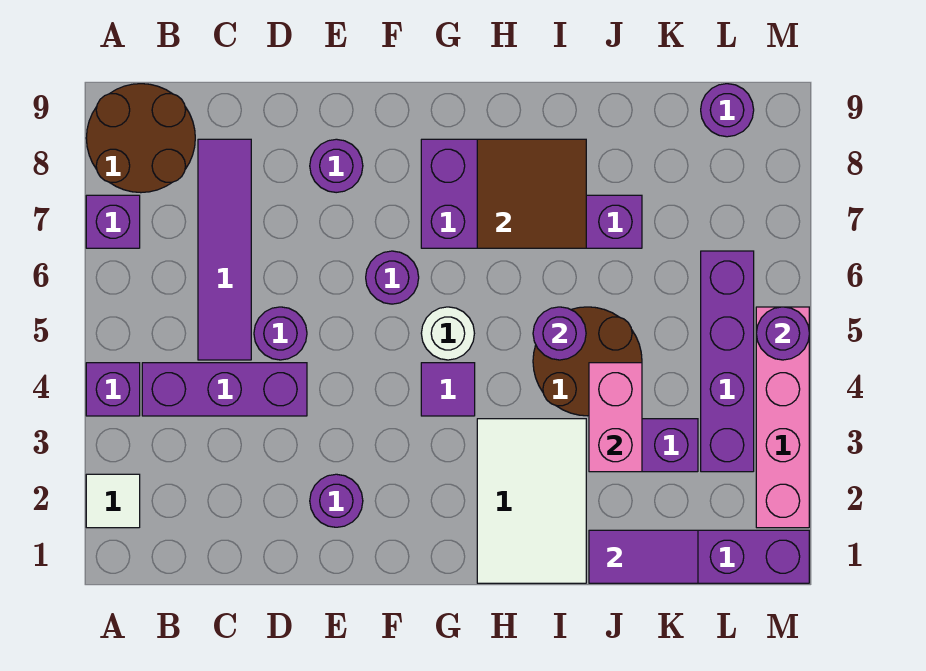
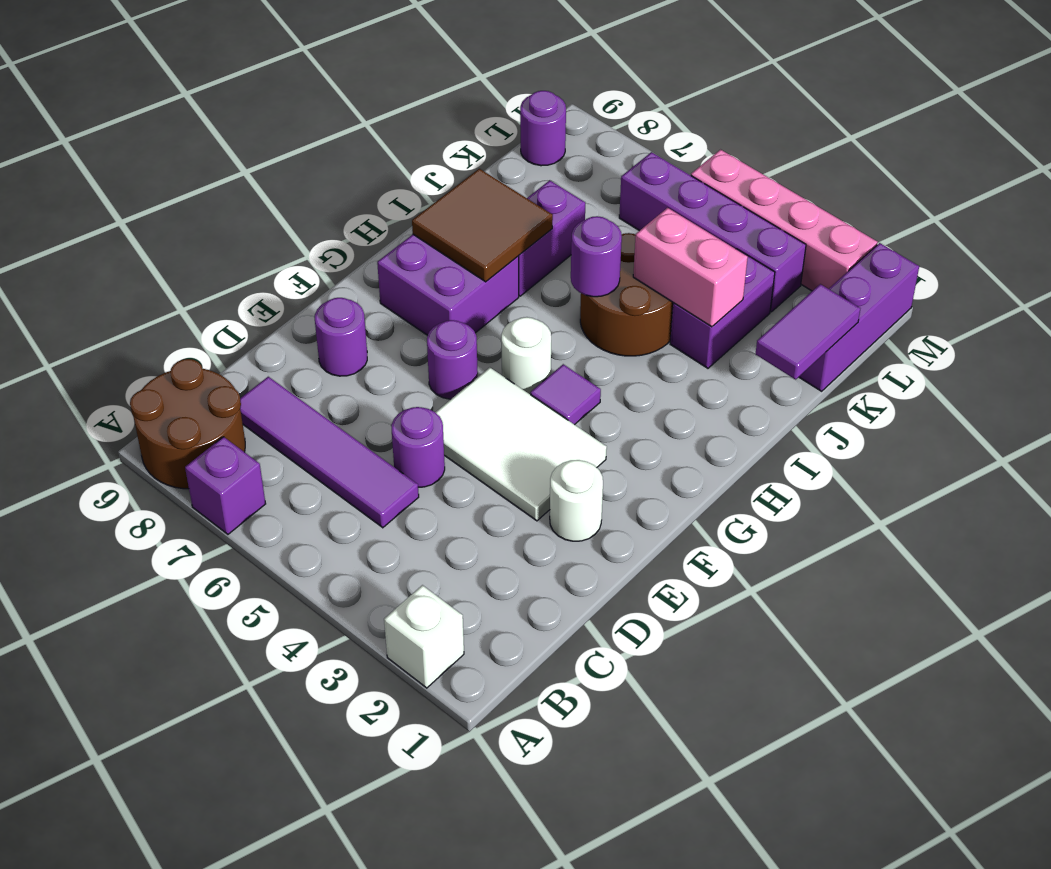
white tile A2 level 1 -> white brick A2 level 1
purple brick A4 level 1 -> none
purple brick B4:D4 level 1 -> none
purple round brick E2 level 1 -> white round brick E2 level 1
white tile H1:I3 level 1 -> white tile E3:F5 level 1
purple round brick M5 level 2 -> none

